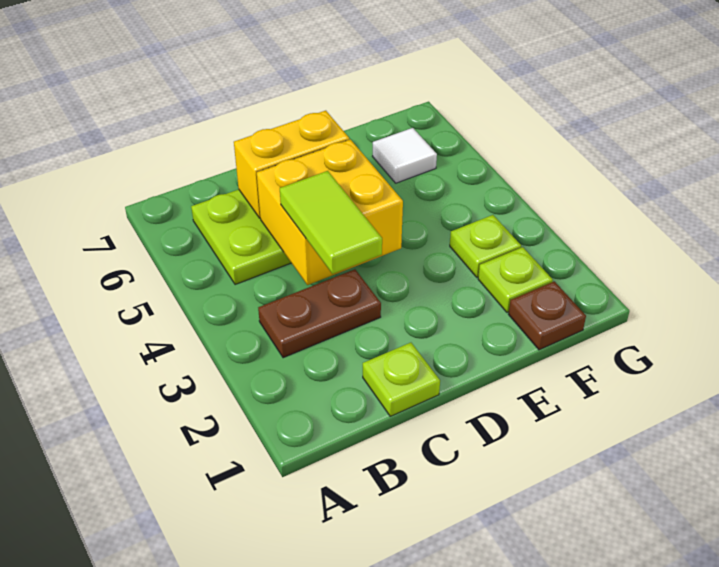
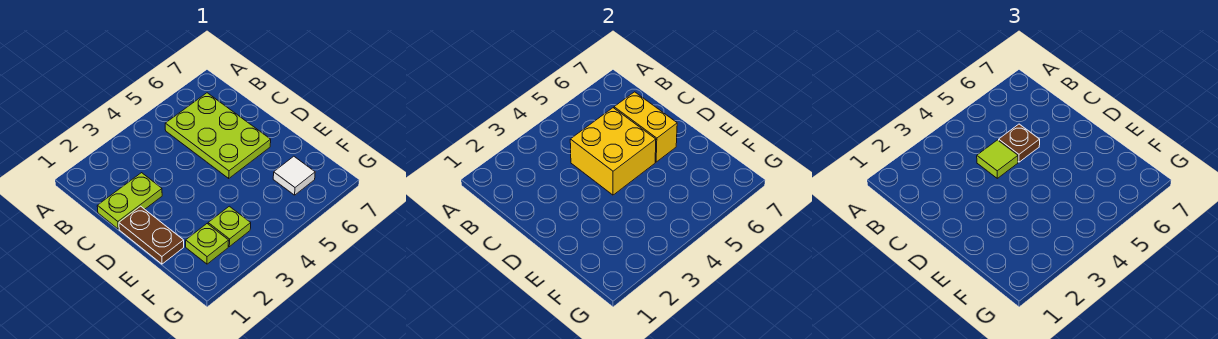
brown plate B3:C3 level 1 -> brown plate D1:E1 level 1
lime plate C1 level 1 -> lime plate C1:C2 level 1
lime tile C3:C4 level 3 -> lime tile C4 level 3
brown plate F1 level 1 -> brown plate C5 level 3

